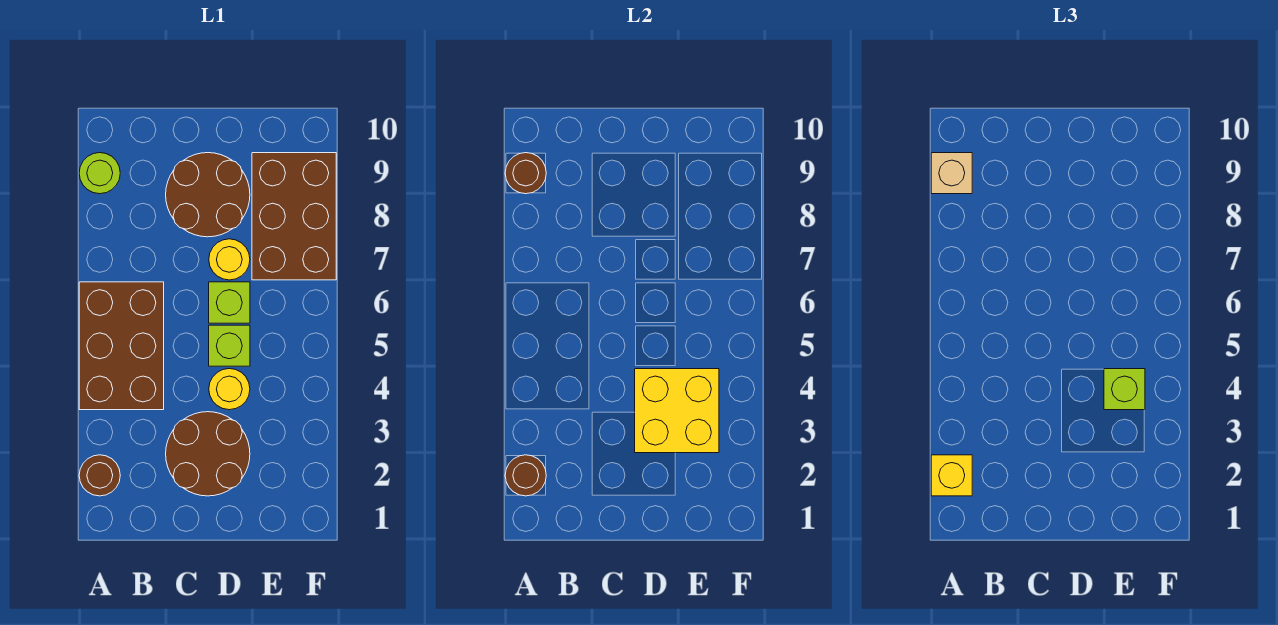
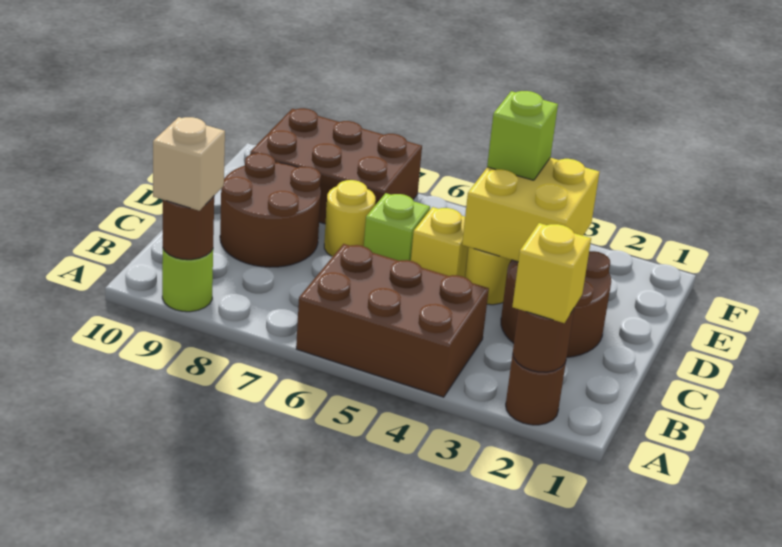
lime brick D5 level 1 -> yellow brick D5 level 1

